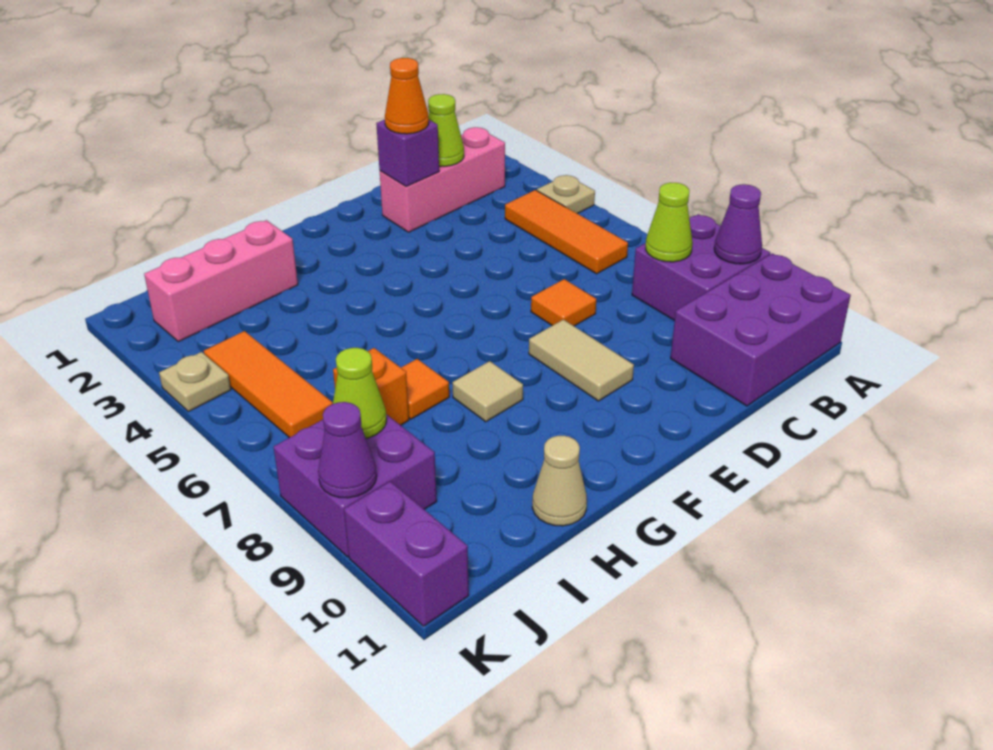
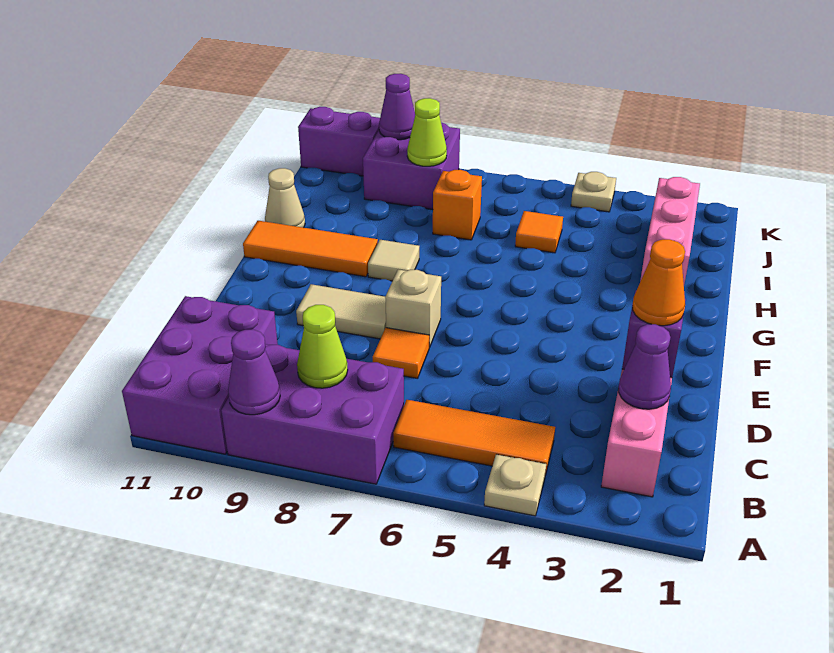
purple brick A8:B9 level 1 -> purple brick A7:B9 level 1
lime cone C2 level 2 -> purple cone C2 level 2
none -> tan brick E7 level 1
orange tile H7 level 1 -> orange tile I5 level 1
orange tile J4:J6 level 1 -> orange tile G9:G11 level 1

